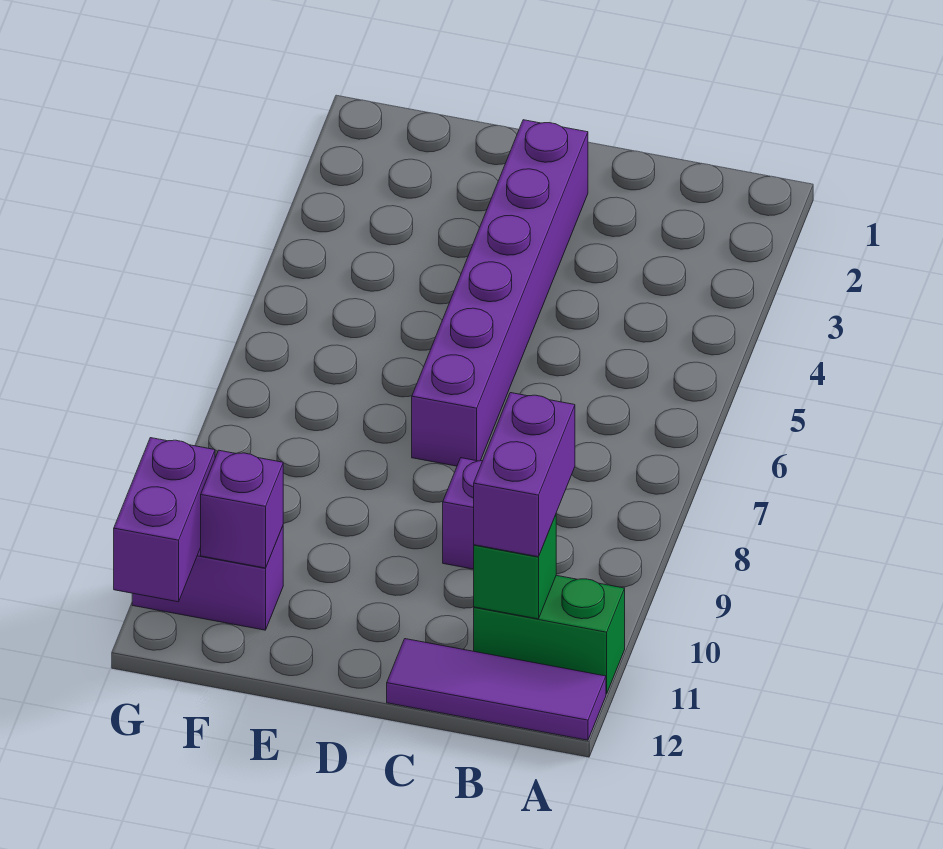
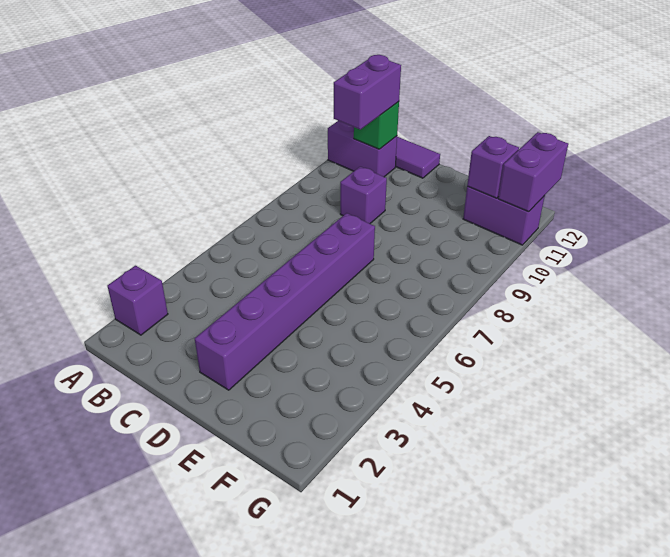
none -> purple brick A2 level 1
green brick A11:B11 level 1 -> purple brick A11:B11 level 1

